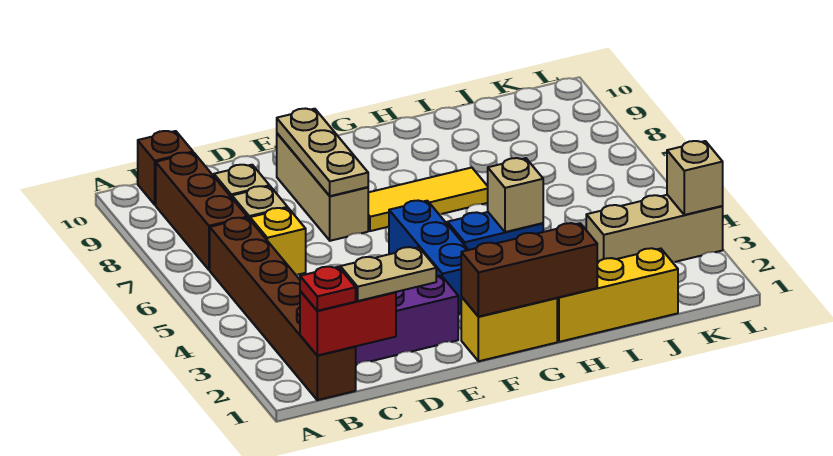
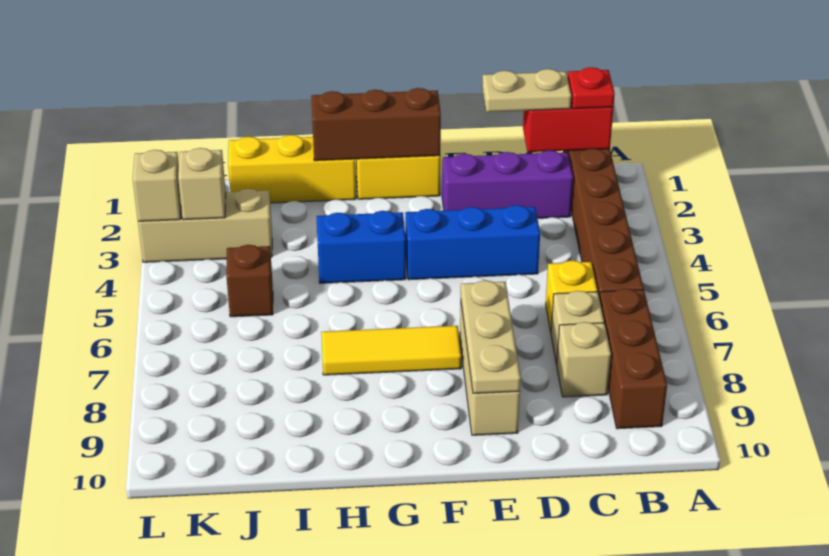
brown brick B10 level 1 -> brown brick J5 level 1
blue brick F3:F5 level 1 -> blue brick D4:F4 level 1
tan brick H4 level 2 -> tan brick K3 level 2

